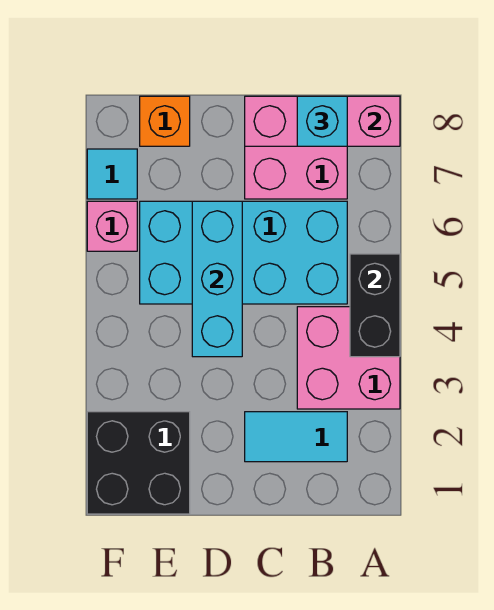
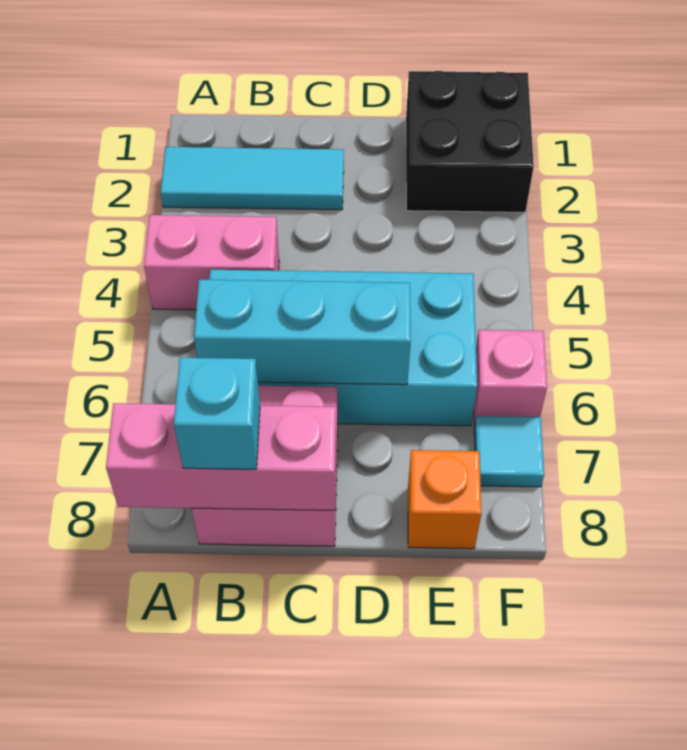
pink brick A3:B4 level 1 -> pink brick A4:B4 level 1
black brick A4:A5 level 2 -> none
cyan tile B2:C2 level 1 -> cyan tile A2:C2 level 1
cyan brick D4:D6 level 2 -> cyan brick B6:D6 level 2

